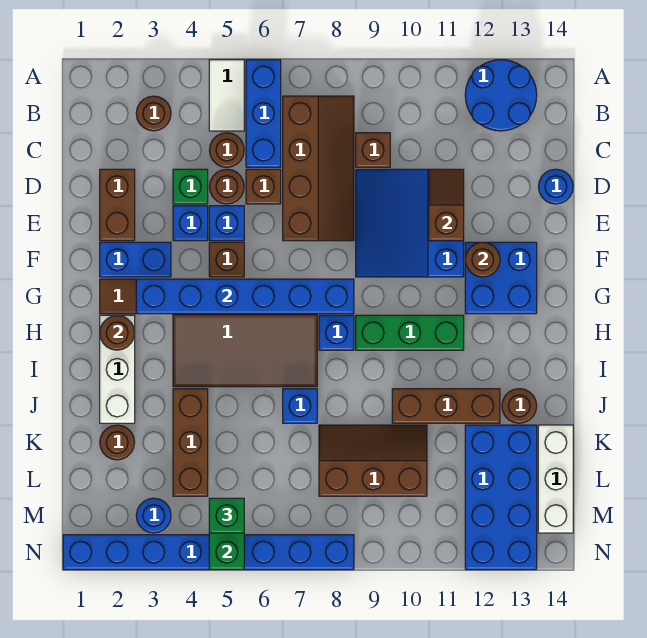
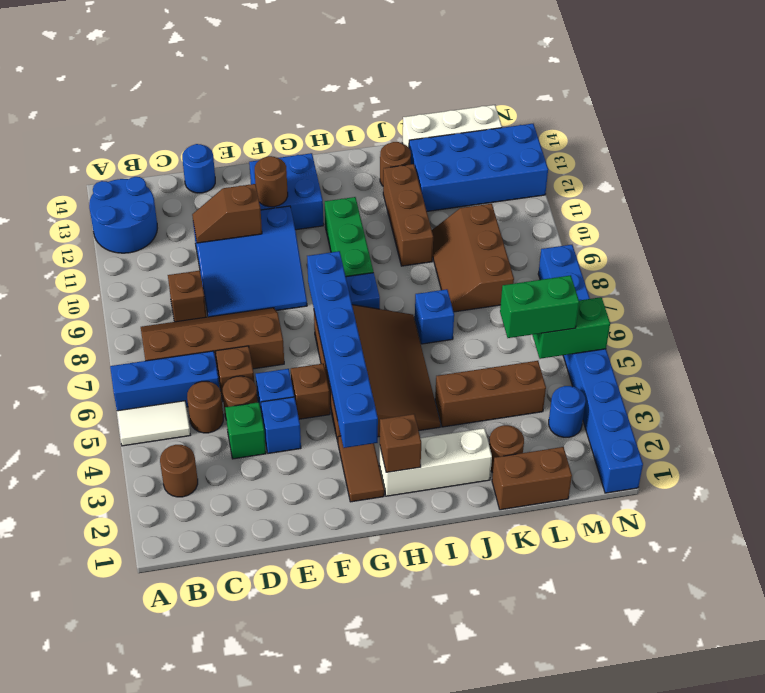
brown brick D2:E2 level 1 -> brown brick K1:L1 level 1
blue brick F2:F3 level 1 -> none
brown round brick H2 level 2 -> brown brick H2 level 2
green brick M5 level 3 -> green brick L5:M5 level 3

